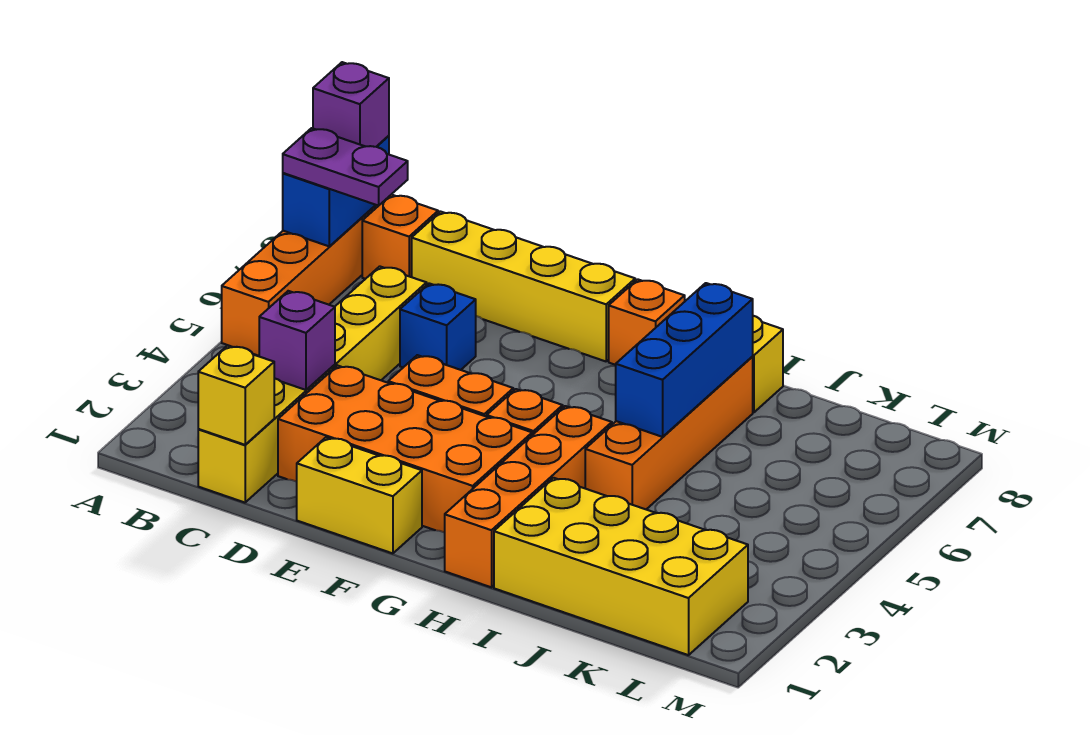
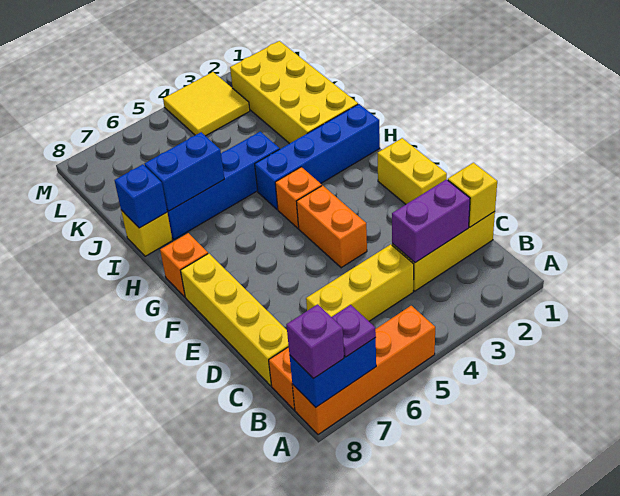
purple plate A7:B7 level 3 -> purple plate A7 level 3
purple brick C3 level 2 -> purple brick C2:C3 level 2
orange brick D2:G3 level 1 -> none
blue brick D6 level 1 -> blue brick I8 level 2
orange brick H1:H4 level 1 -> blue brick H1:H4 level 1
orange brick I4:I7 level 1 -> blue brick I4:I7 level 1
blue brick I5:I7 level 2 -> blue brick I6:I7 level 2
none -> yellow tile L3:M4 level 1

